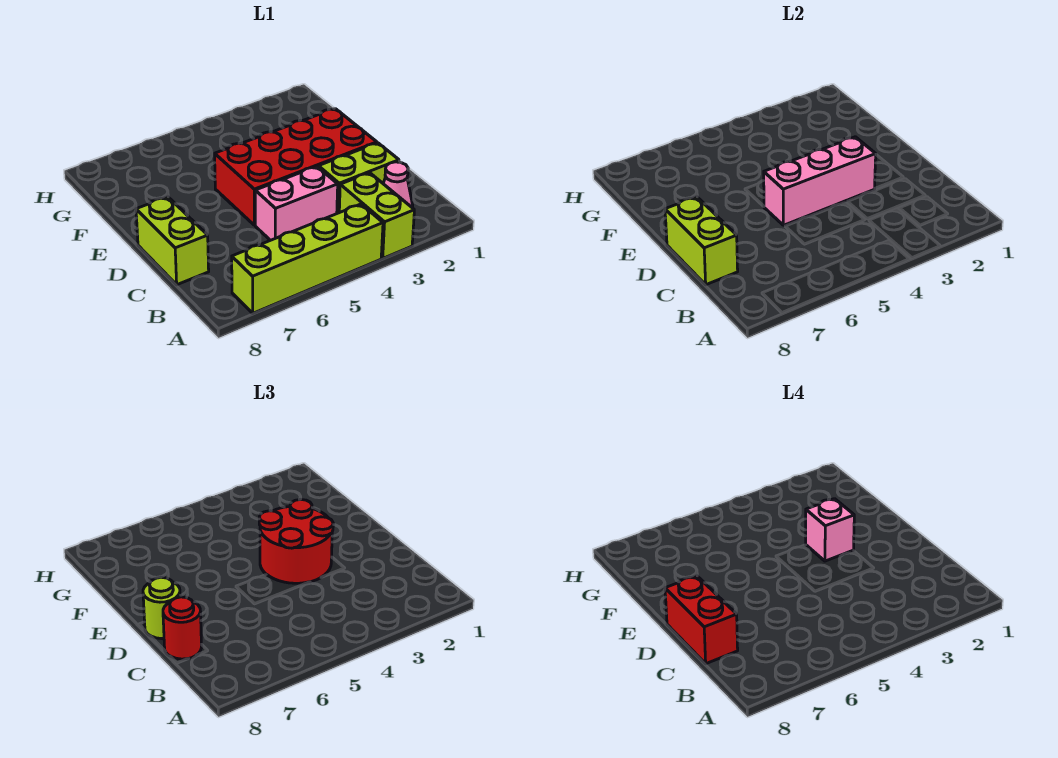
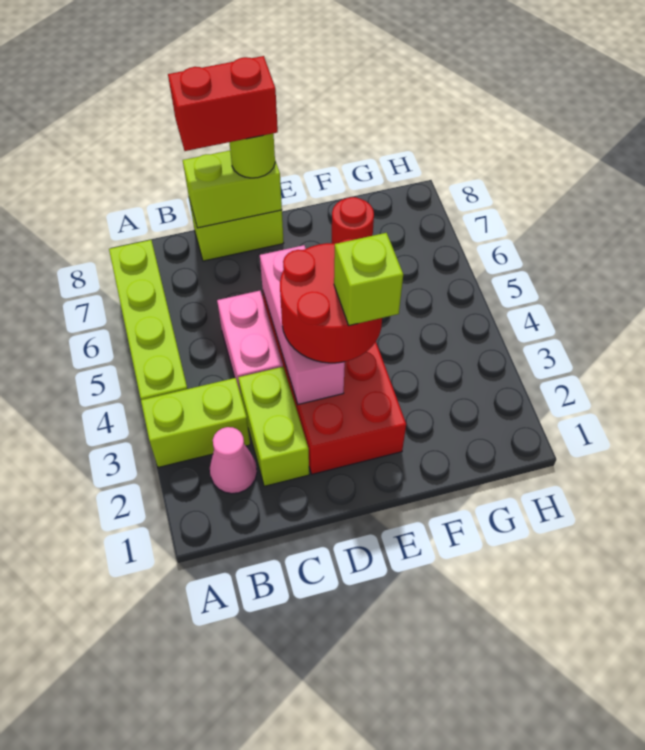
red round brick C8 level 3 -> red round brick F7 level 1
pink brick E3 level 4 -> lime brick E3 level 4

